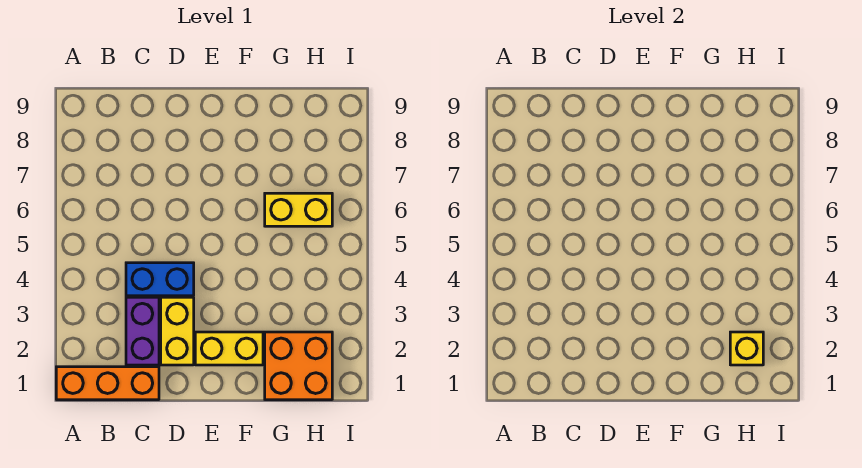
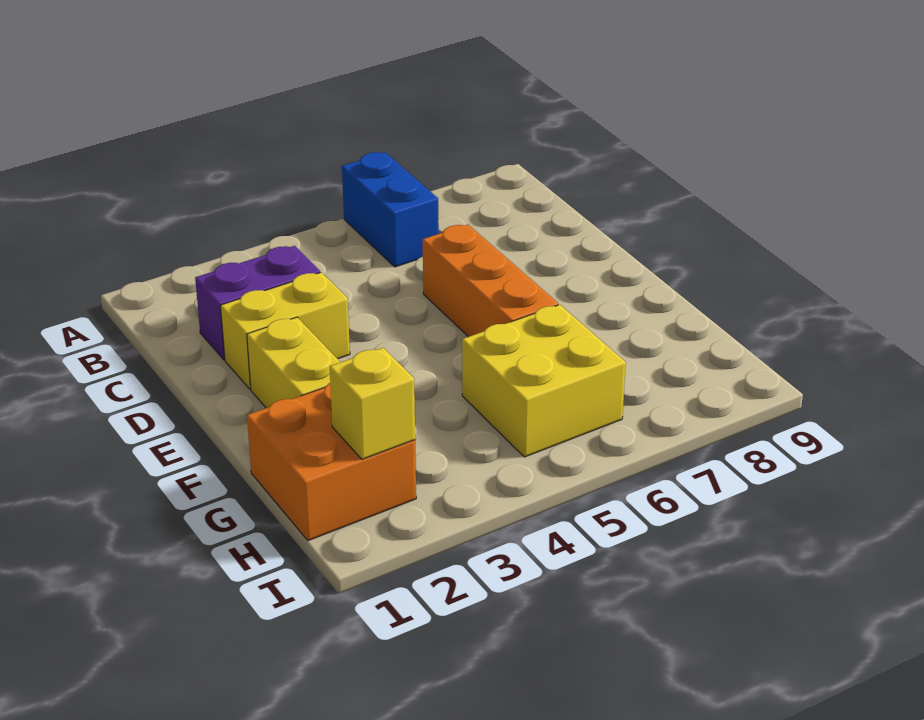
orange brick A1:C1 level 1 -> orange brick D6:F6 level 1
blue brick C4:D4 level 1 -> blue brick A6:B6 level 1
yellow brick G6:H6 level 1 -> yellow brick G5:H6 level 1

